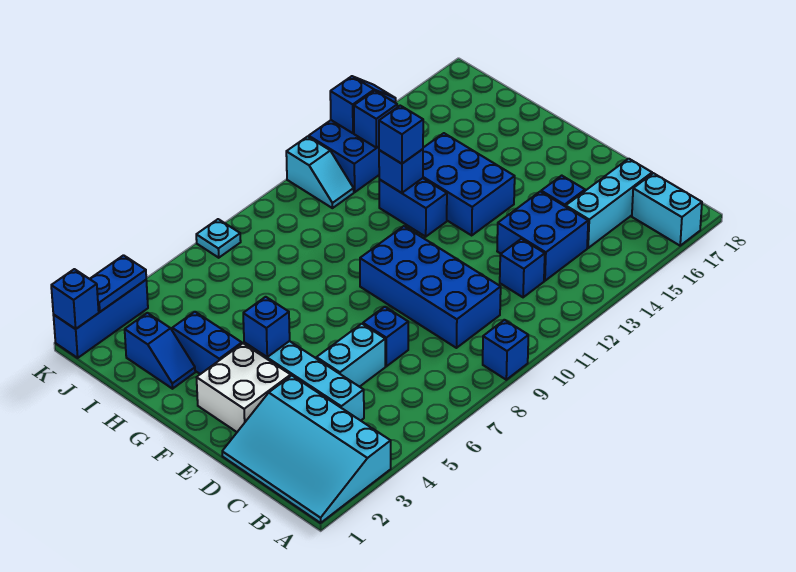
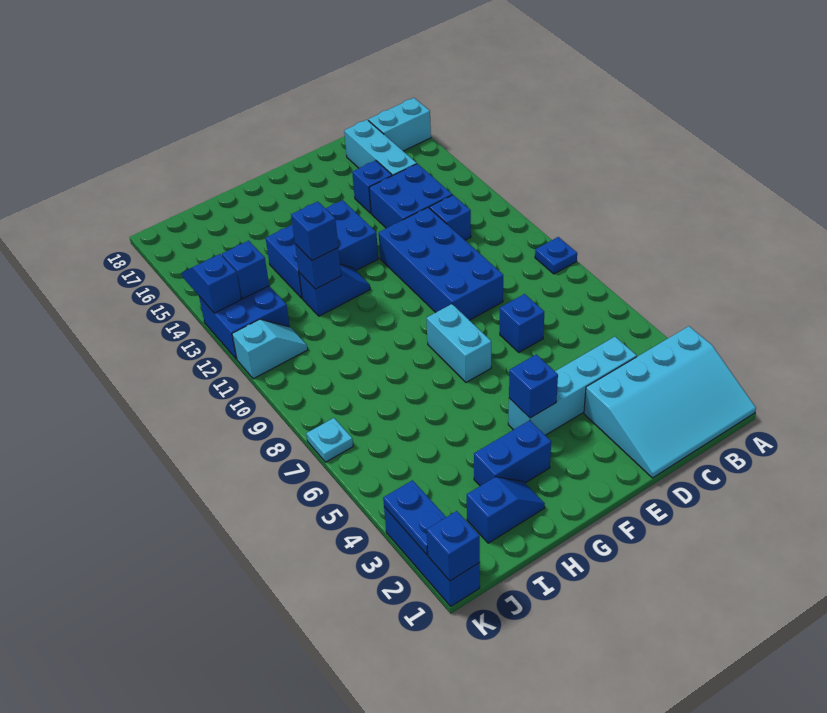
blue brick A9 level 1 -> blue plate A9 level 1
blue brick C9:F10 level 1 -> blue brick D9:E12 level 1
cyan brick D5:D6 level 1 -> cyan brick F7:F8 level 1
white brick E2:F3 level 1 -> none
blue brick G12:H12 level 1 -> blue slope G12:H12 level 1 top H

